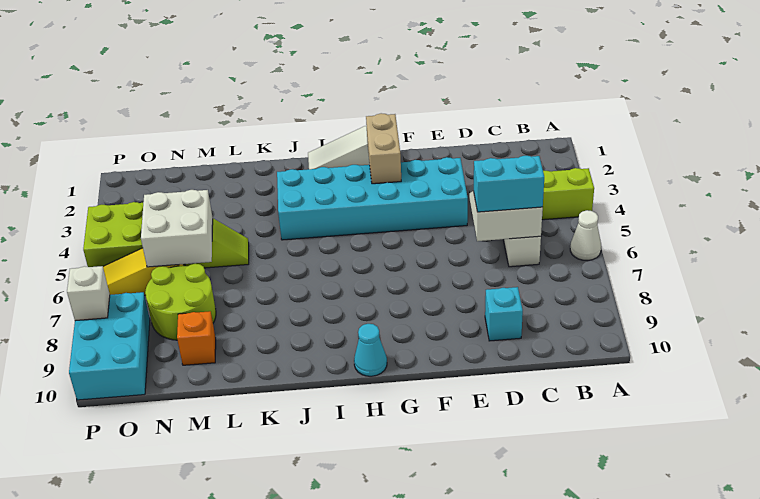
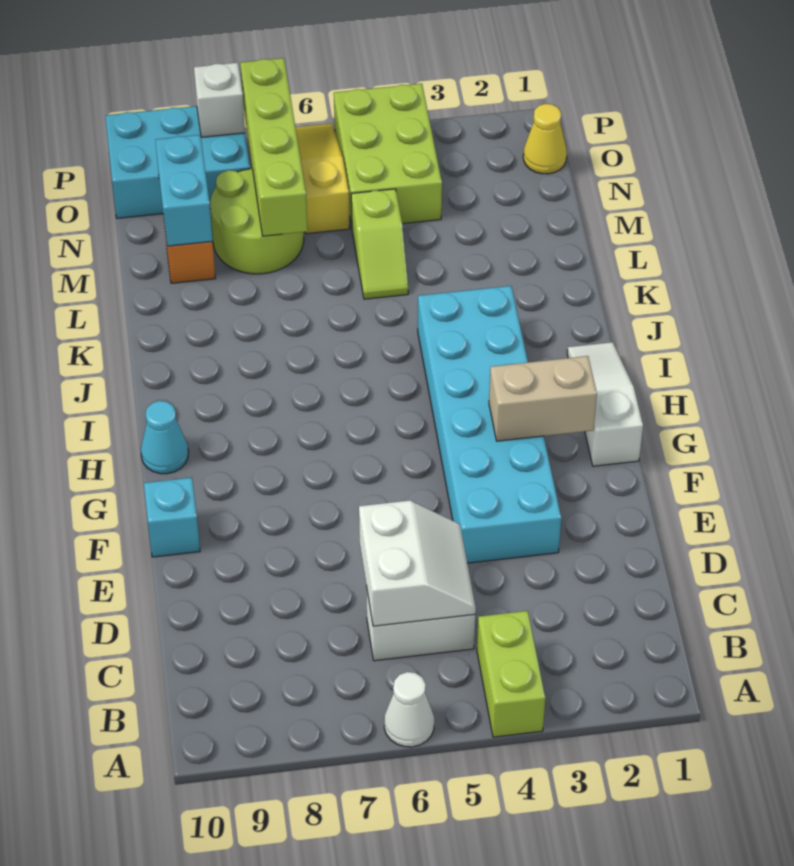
cyan brick C6:D6 level 3 -> cyan brick M9:N9 level 2
cyan brick D9 level 1 -> cyan brick F10 level 1
white brick M5:N6 level 2 -> none
none -> lime brick M7:P7 level 2
none -> yellow cone O1 level 1

